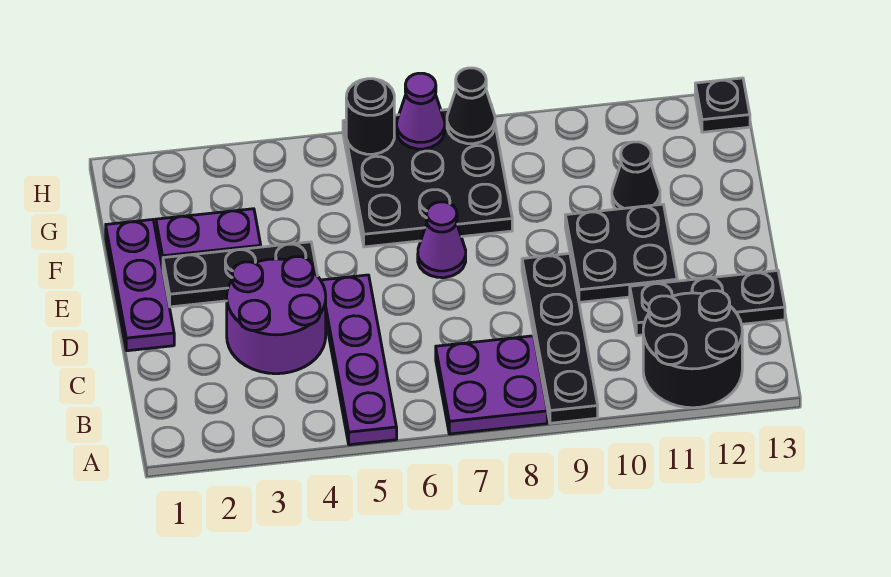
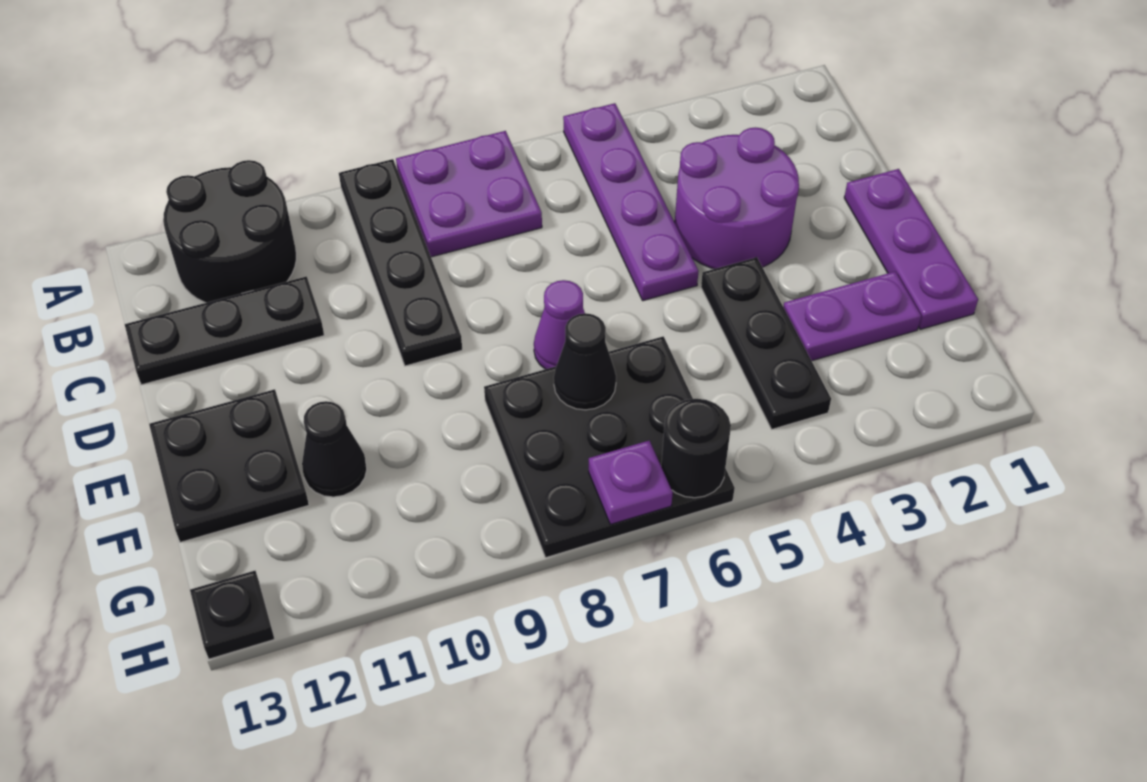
black plate D10:E11 level 1 -> black plate E12:F13 level 1
black plate E2:E4 level 1 -> black plate E4:G4 level 1
purple cone H7 level 2 -> purple plate H7 level 2
black cone H8 level 2 -> black cone F7 level 2

